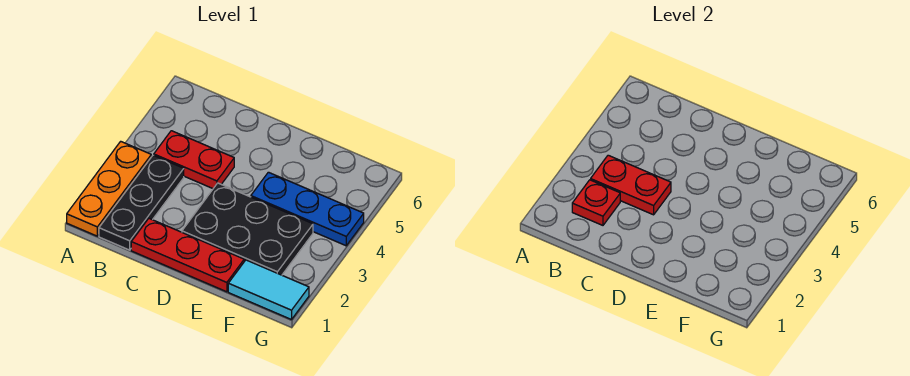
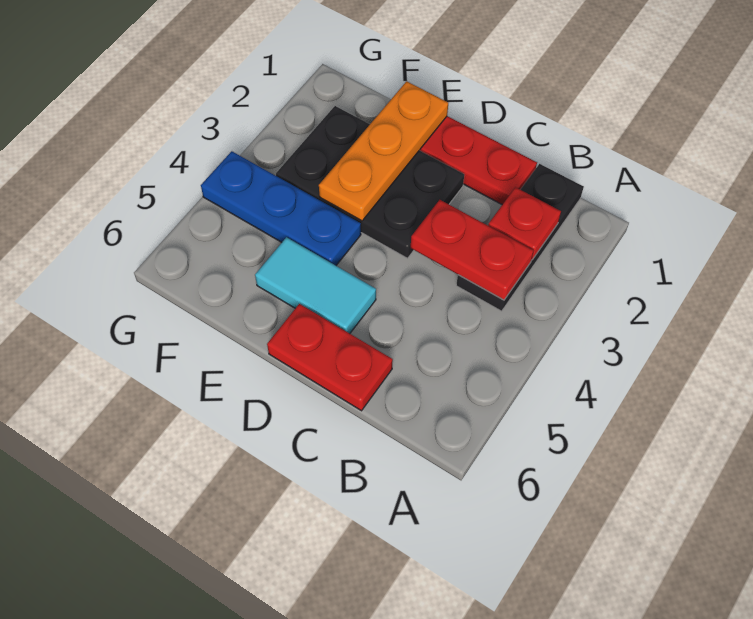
orange plate A1:A3 level 1 -> orange plate E1:E3 level 2
red plate B4:C4 level 1 -> red plate C6:D6 level 1
cyan tile F1:G1 level 1 -> cyan tile D5:E5 level 1

